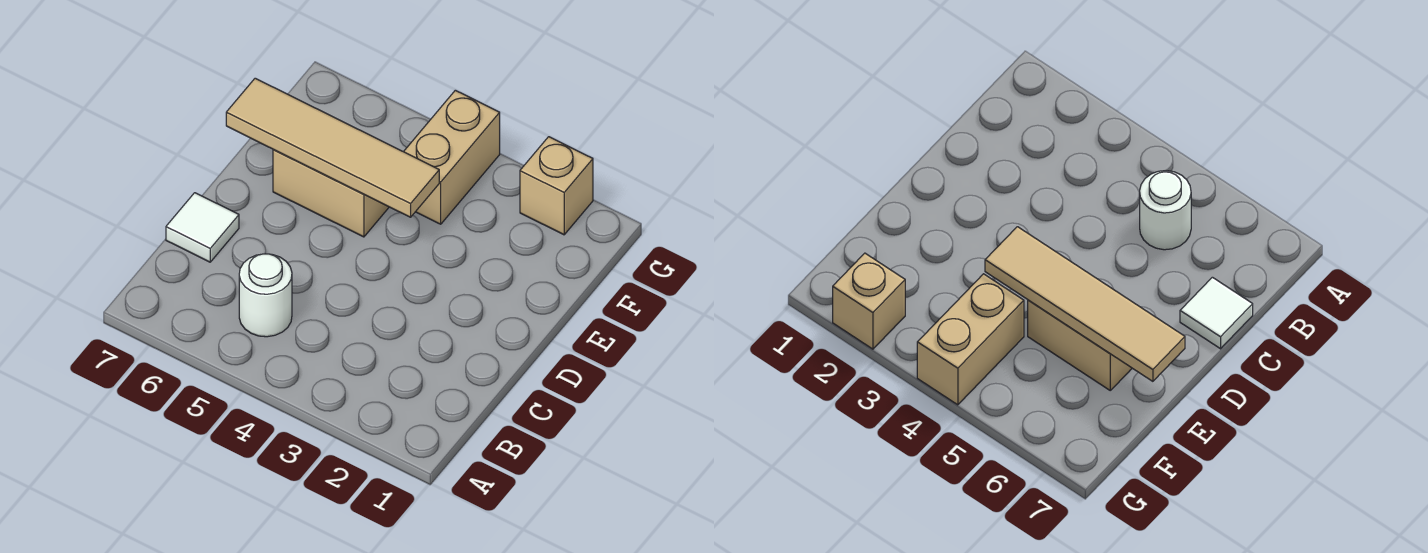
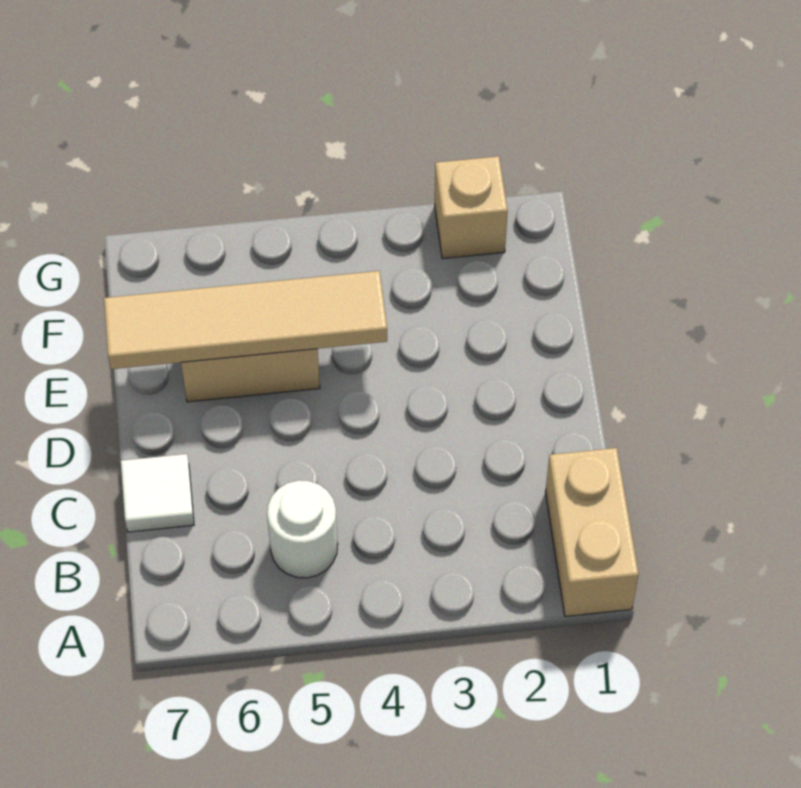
tan brick F4:G4 level 1 -> tan brick A1:B1 level 1

